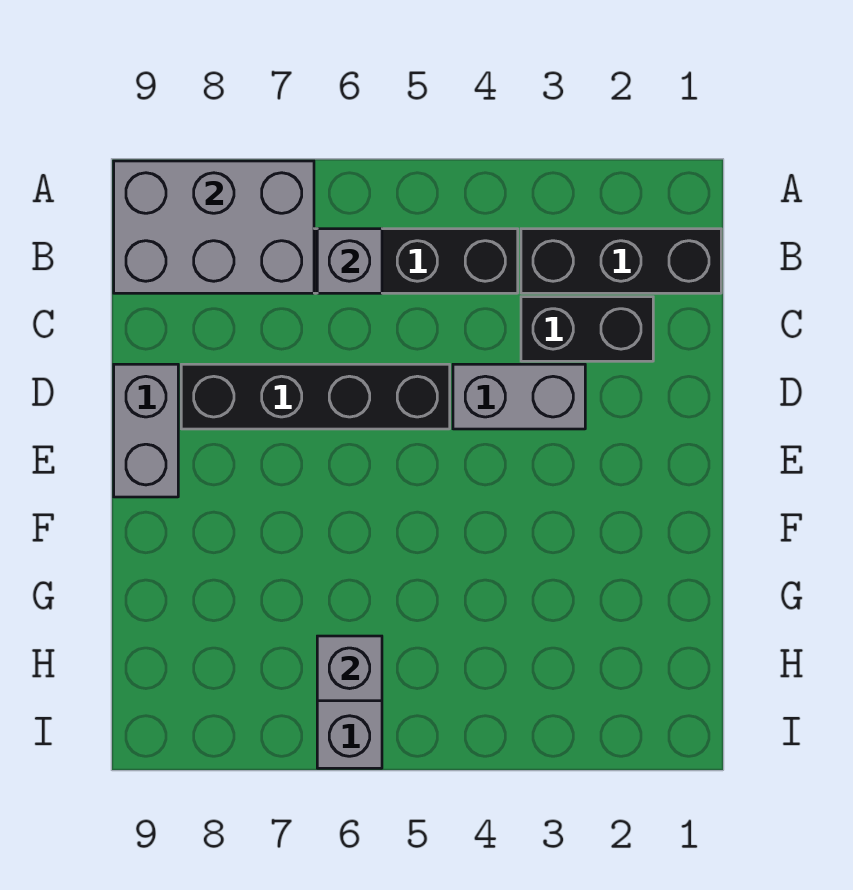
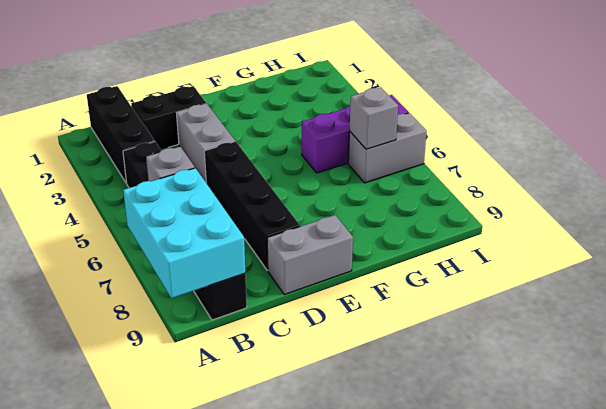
grey brick A7:B9 level 2 -> cyan brick A7:B9 level 2
black brick C2:C3 level 1 -> black brick C2:D2 level 1
none -> purple brick G5:I5 level 1

